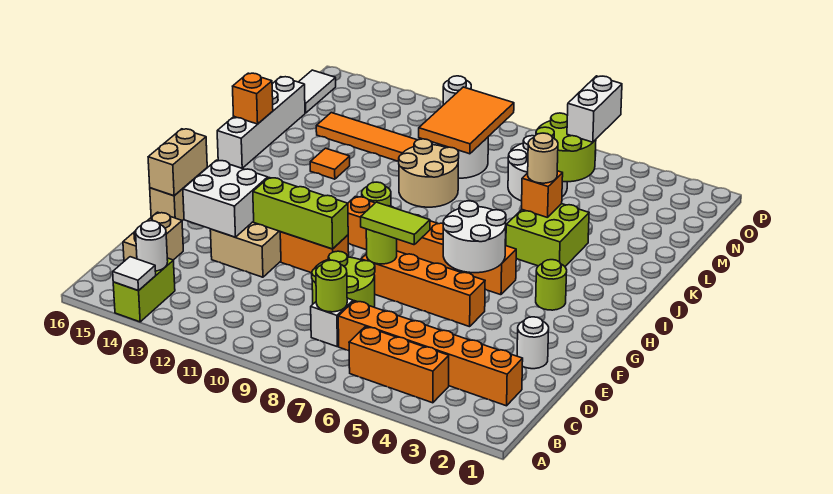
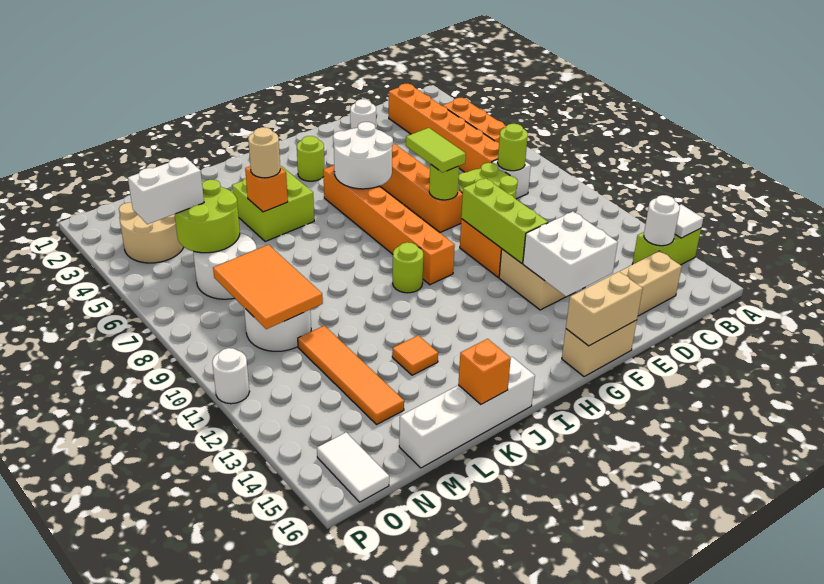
tan round brick K9:L10 level 1 -> tan round brick N3:O4 level 1
orange tile M9:O10 level 2 -> orange tile M8:N10 level 2
white tile N16:O16 level 1 -> white tile O15:O16 level 1

